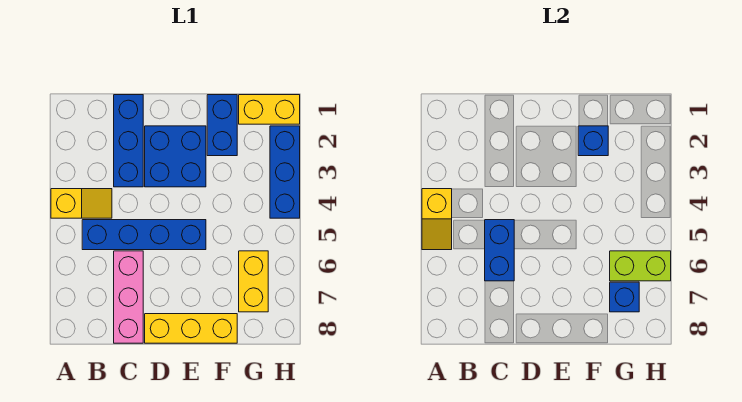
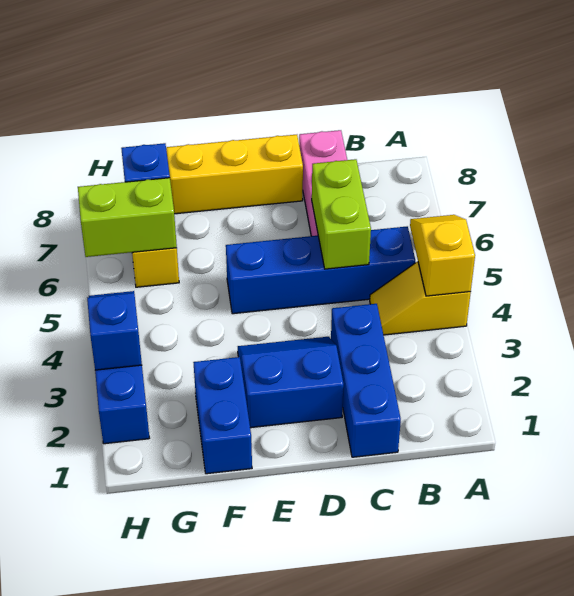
blue brick C5:C6 level 2 -> lime brick C5:C6 level 2
blue brick D2:E3 level 1 -> blue slope D2:E3 level 1 top 2
blue brick F2 level 2 -> blue brick H3 level 2
yellow brick G1:H1 level 1 -> none

